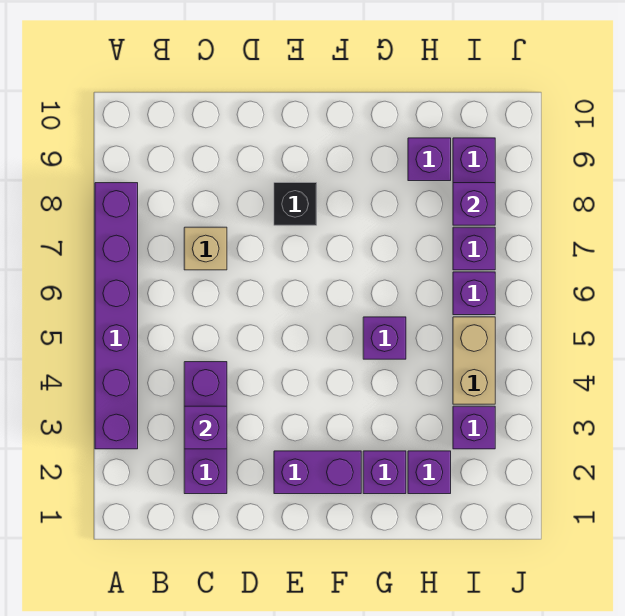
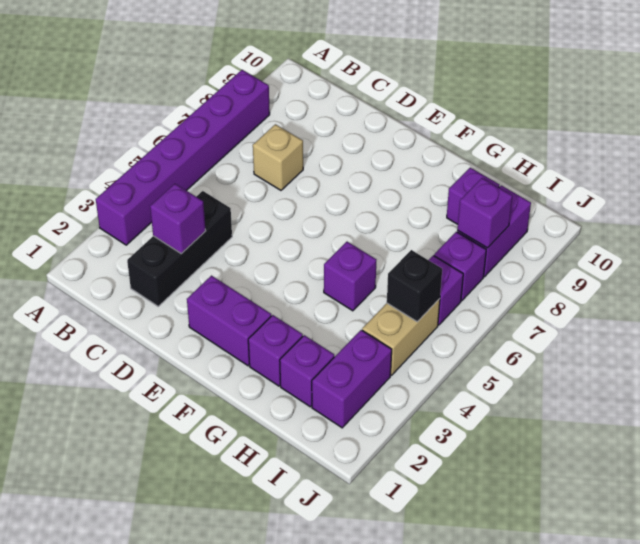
purple brick C2:C4 level 1 -> black brick C2:C4 level 1
black brick E8 level 1 -> black brick I5 level 2
purple brick I3 level 1 -> purple brick I2:I3 level 1

